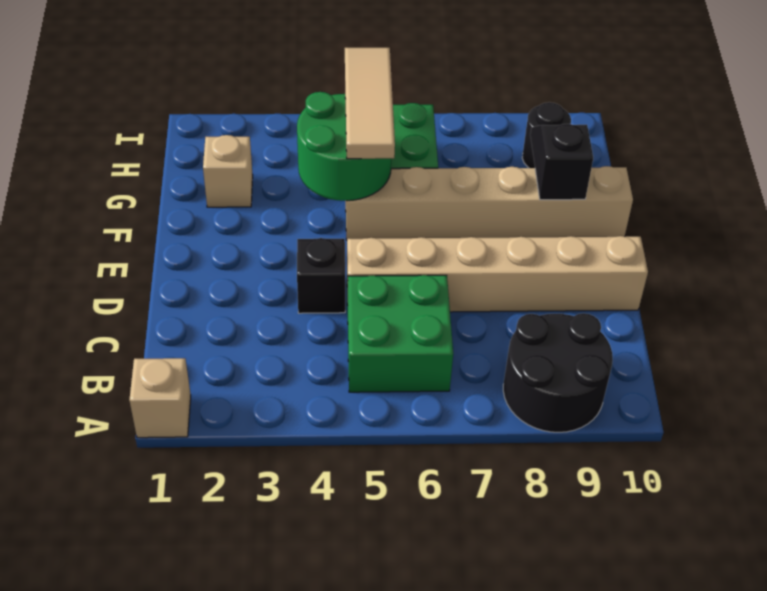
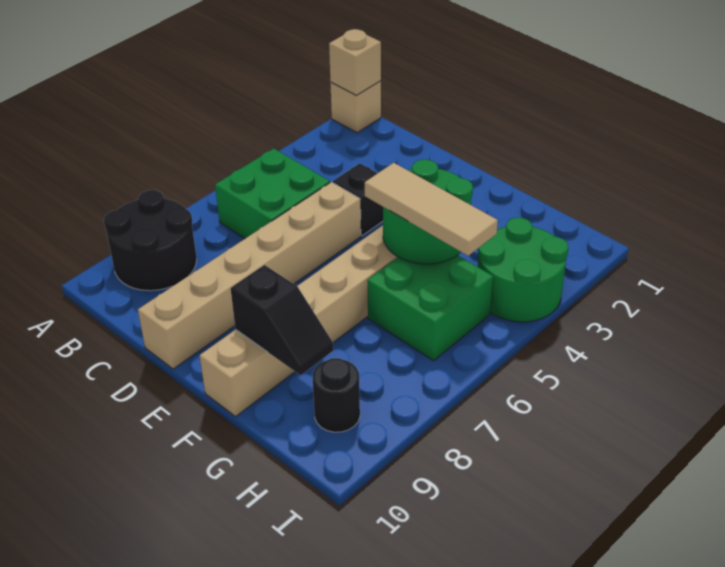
tan brick G2 level 1 -> tan brick A1 level 2
none -> green round brick H3:I4 level 1

